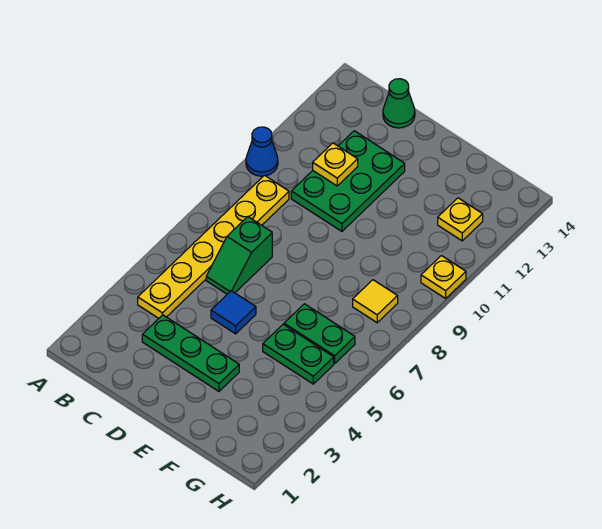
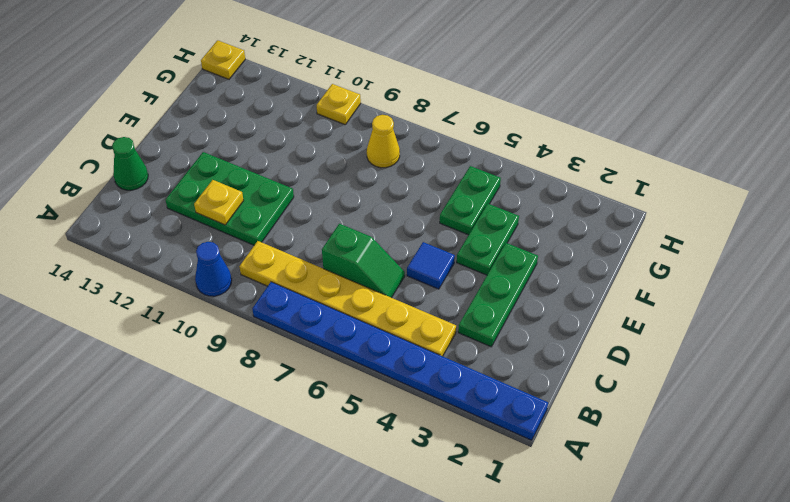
none -> blue plate A1:A8 level 1
green plate F6:G6 level 1 -> green plate E4:F4 level 1
yellow tile G8 level 1 -> yellow cone G8 level 1
yellow plate G12 level 1 -> yellow plate H14 level 1

